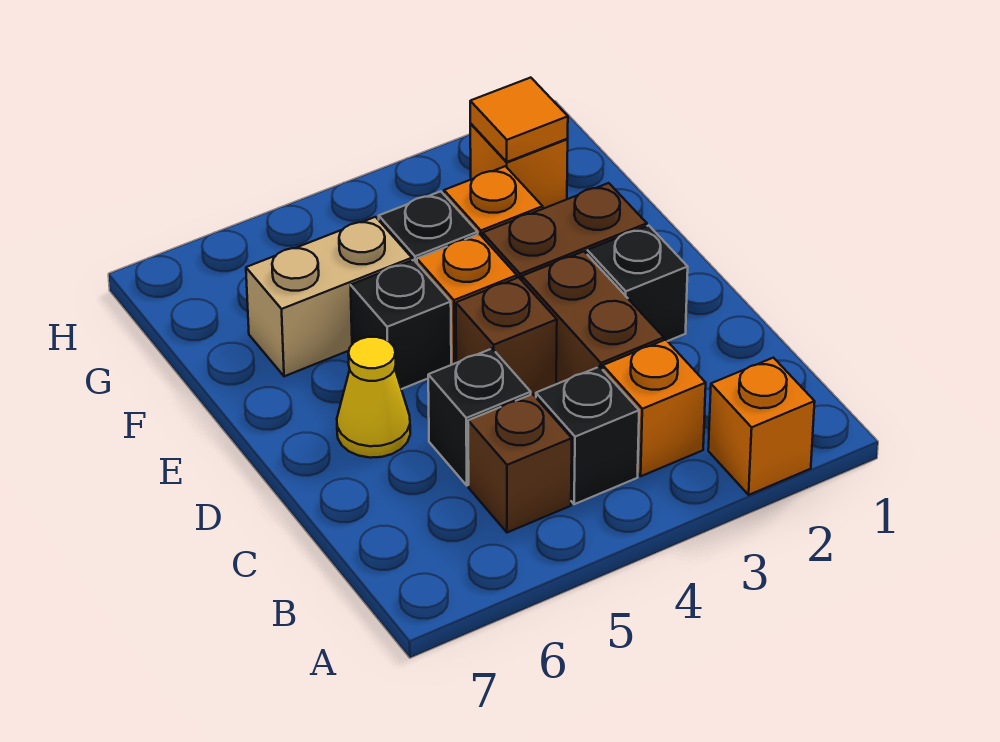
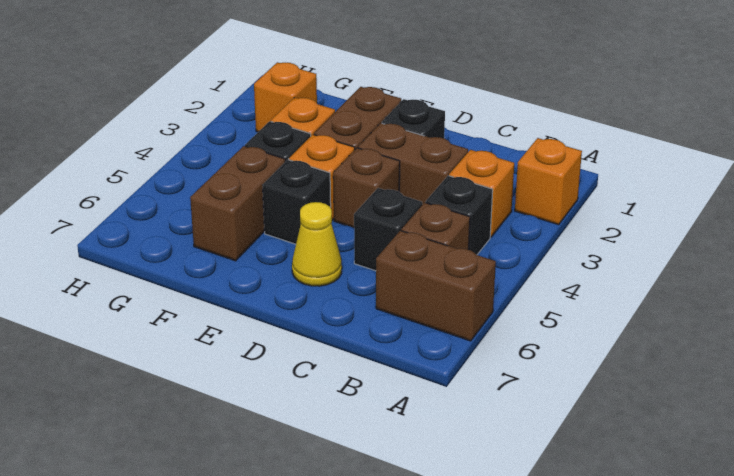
none -> brown brick A6:B6 level 1
tan brick F5:F6 level 1 -> brown brick F5:F6 level 1
orange tile G2 level 2 -> none

